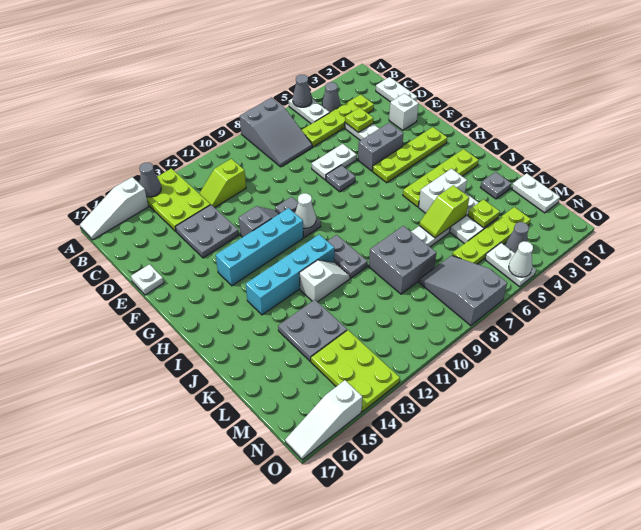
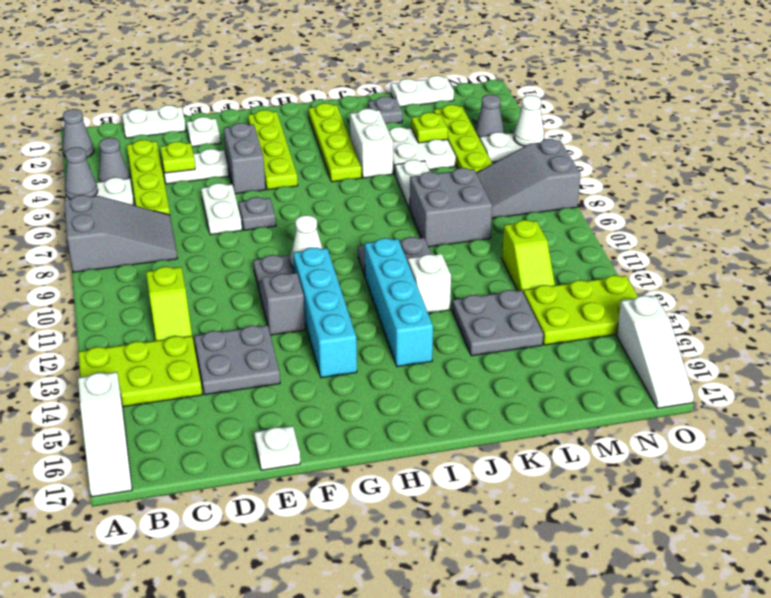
grey cone A14 level 2 -> grey cone A2 level 1
white brick E2 level 1 -> white plate E2 level 1
lime slope K5:K6 level 2 top 5 -> lime slope M11:M12 level 1 top 11

